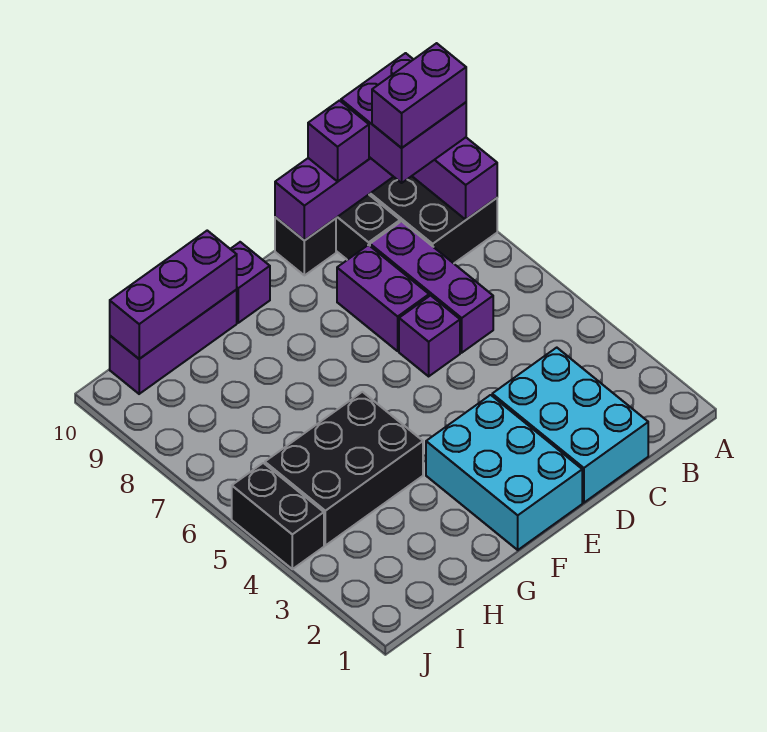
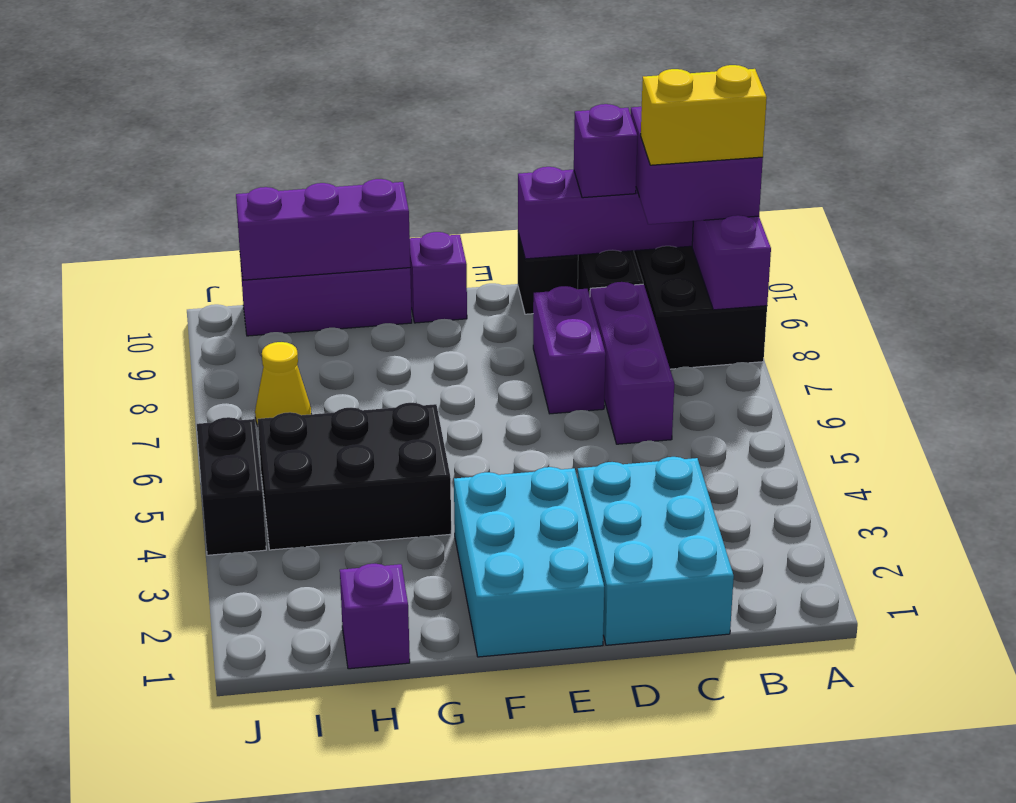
purple brick A9:B9 level 4 -> yellow brick A9:B9 level 4
purple brick D6 level 1 -> purple brick H1 level 1
none -> yellow cone I7 level 1

